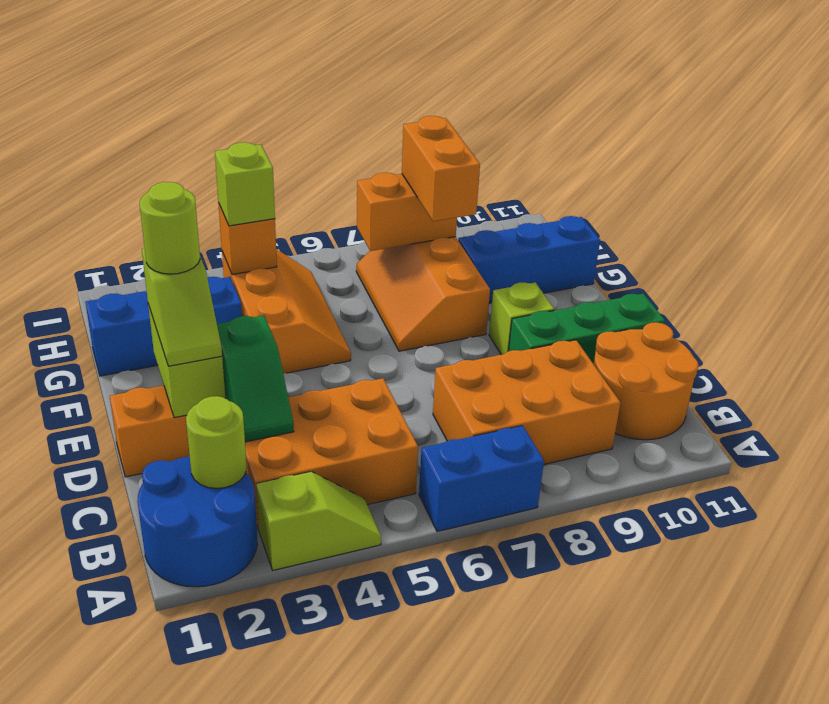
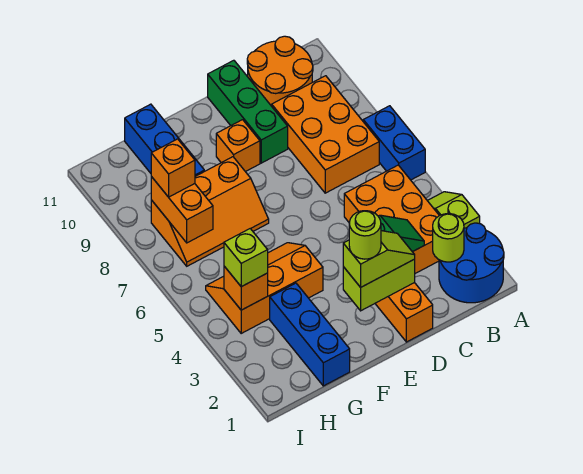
lime brick E9 level 1 -> orange brick E9 level 1
orange brick G8:H8 level 3 -> orange brick H8 level 3

